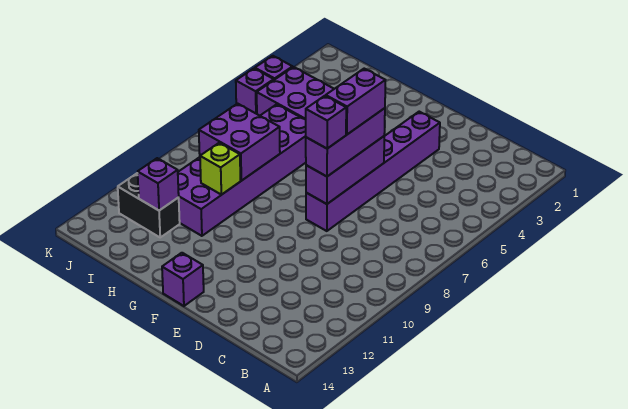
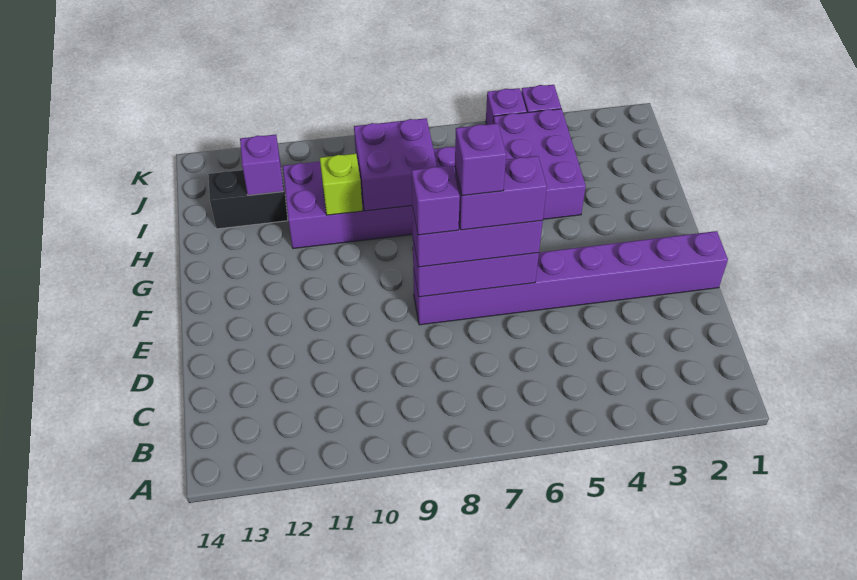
purple brick E3:E8 level 1 -> purple brick E1:E8 level 1
purple brick F14 level 1 -> purple brick E7 level 5
black brick I12:J12 level 1 -> black brick I12:I13 level 1

